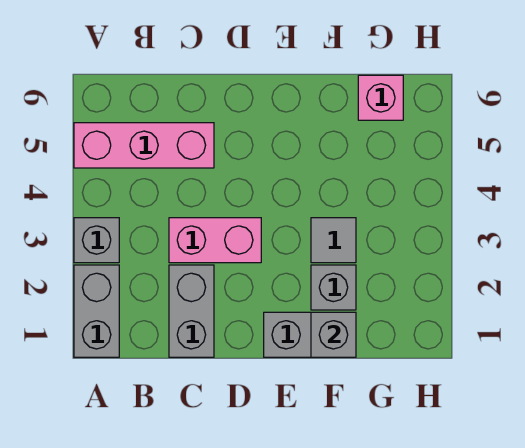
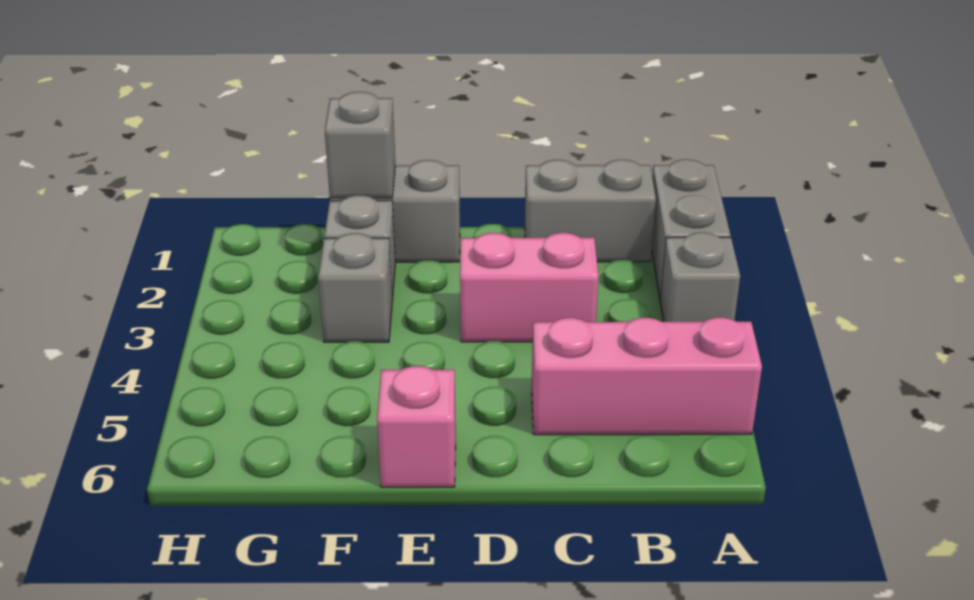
grey brick C1:C2 level 1 -> grey brick B1:C1 level 1
grey tile F3 level 1 -> grey brick F3 level 1
pink brick G6 level 1 -> pink brick E6 level 1

